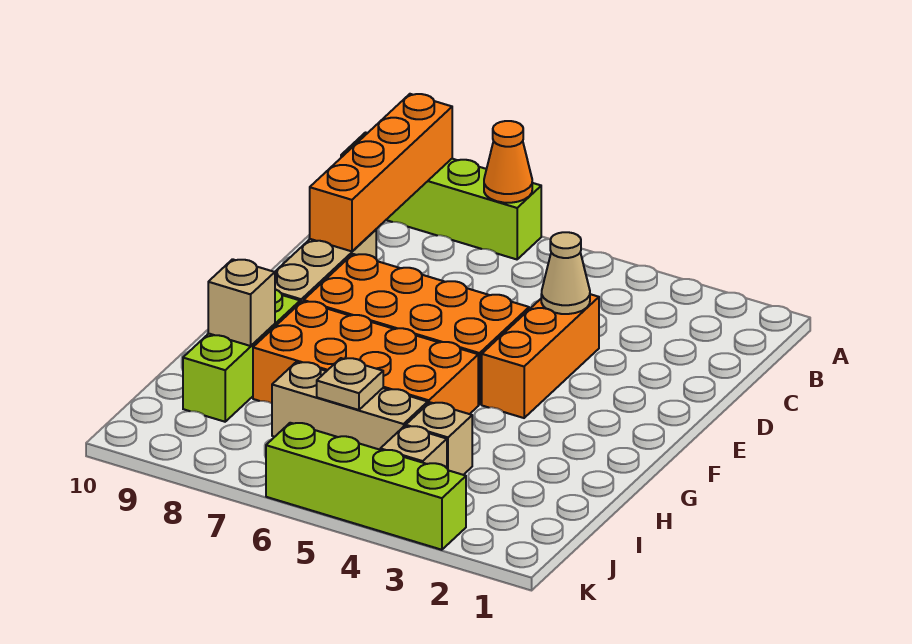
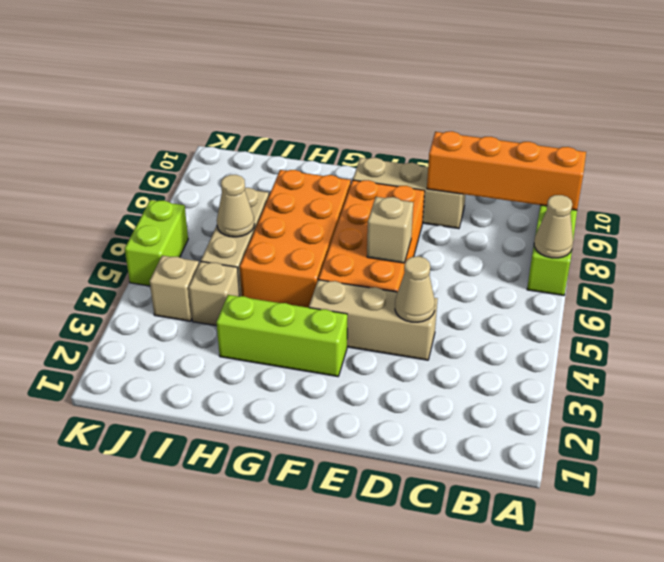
orange cone A7 level 2 -> tan cone A7 level 2
orange brick D4:F4 level 1 -> tan brick D4:F4 level 1
lime brick G9:I9 level 1 -> lime brick F3:H3 level 1
tan brick H9 level 2 -> tan brick E6 level 2
tan plate I6 level 2 -> tan cone I6 level 2
lime brick K3:K6 level 1 -> lime brick K5:K6 level 1

